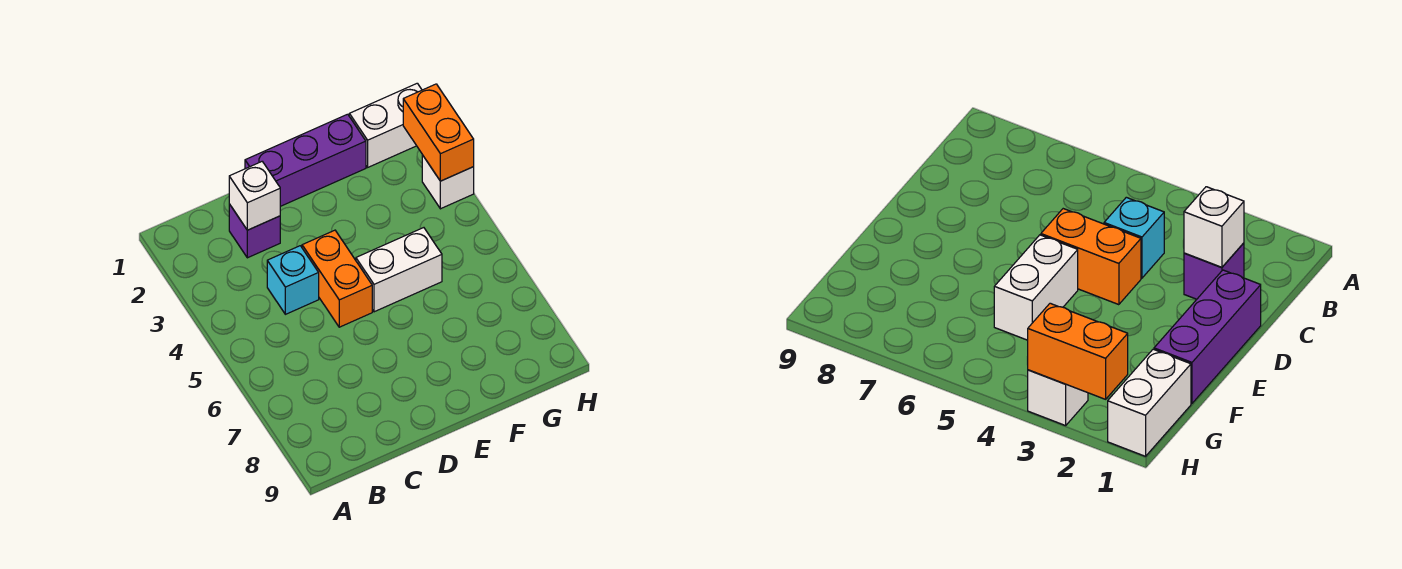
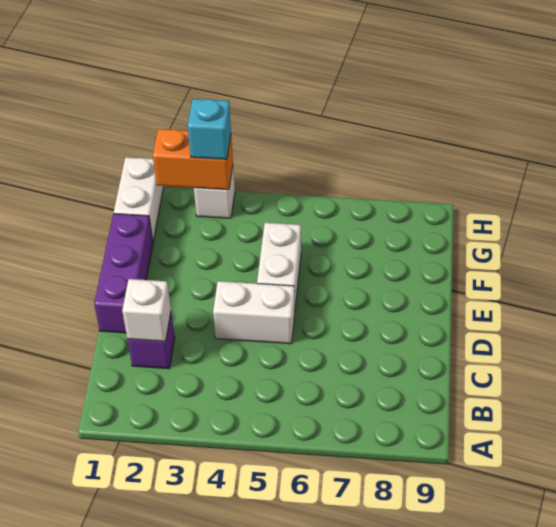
cyan brick C4 level 1 -> cyan brick H3 level 3
orange brick D4:D5 level 1 -> white brick D4:D5 level 1

